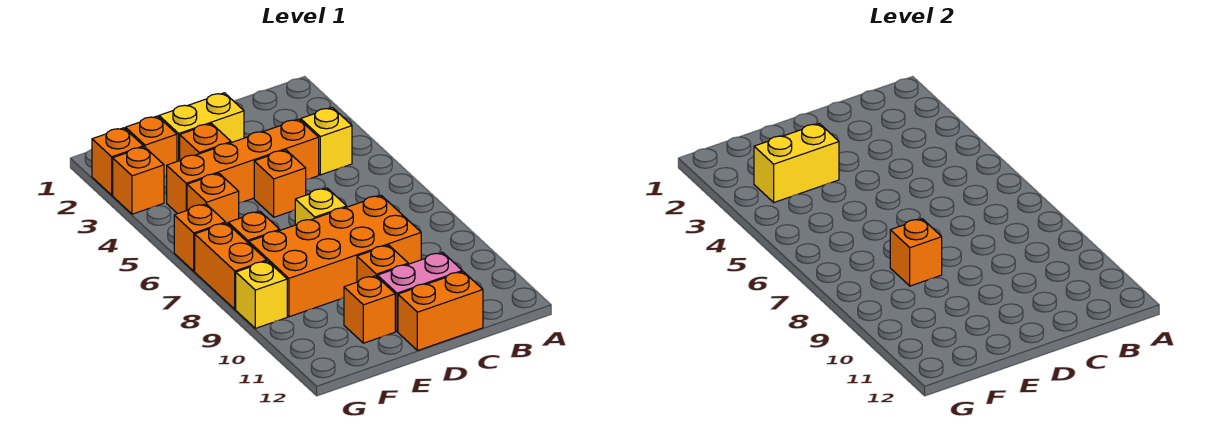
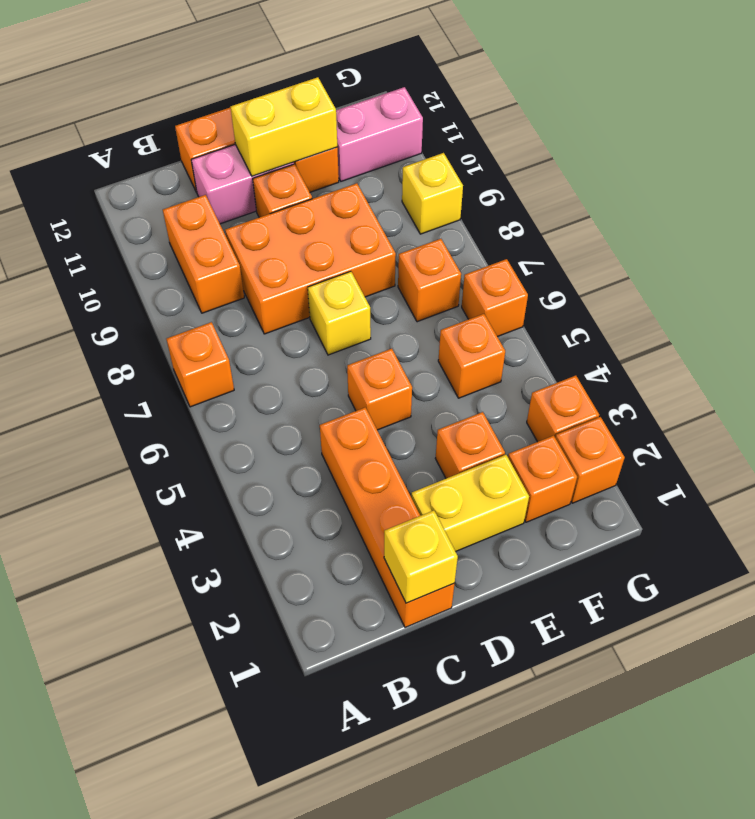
yellow brick B4 level 1 -> yellow brick C1 level 2
orange brick C4:F4 level 1 -> orange brick C1:C4 level 1
orange brick C8:F9 level 1 -> orange brick C8:E9 level 1
yellow brick E3:F3 level 2 -> yellow brick D11:E11 level 2
orange brick E8 level 2 -> orange brick A7 level 1
none -> pink brick F11:G11 level 1
orange brick G7:G8 level 1 -> orange brick B9:B10 level 1

